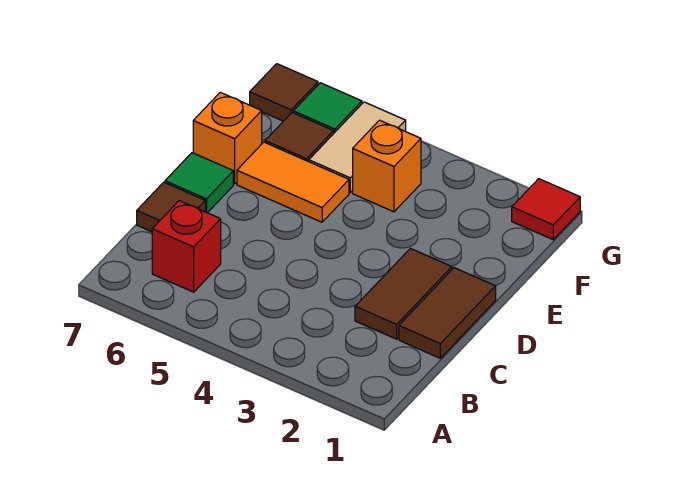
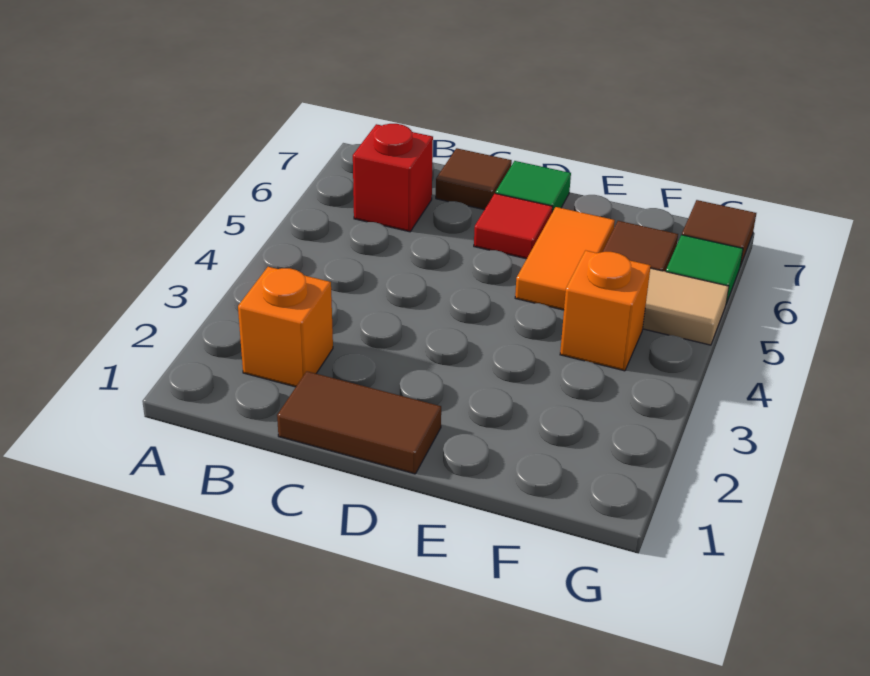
brown tile C2:D2 level 1 -> none
orange brick E7 level 1 -> orange brick B2 level 1
red tile G1 level 1 -> red tile D6 level 1

